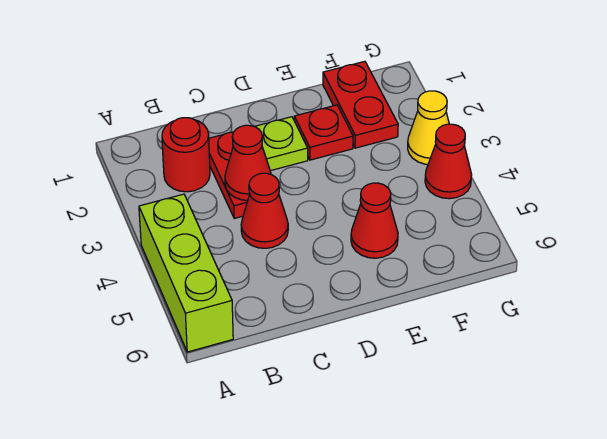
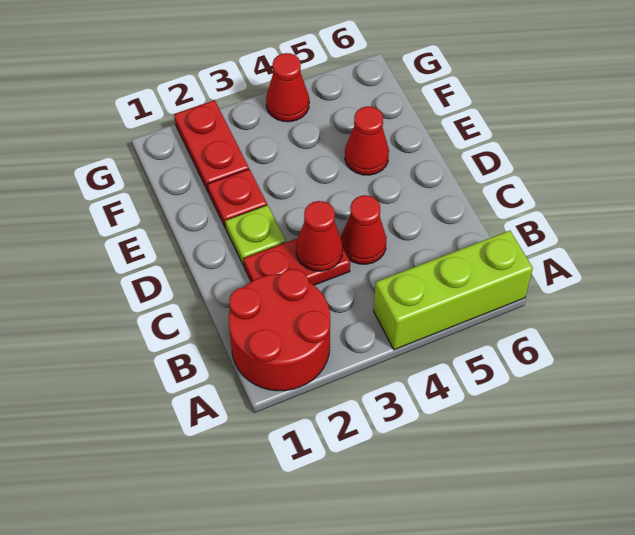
red round brick B2 level 1 -> red round brick A1:B2 level 1
red plate F1:F2 level 1 -> red plate F2:G2 level 1
yellow cone G3 level 1 -> none

